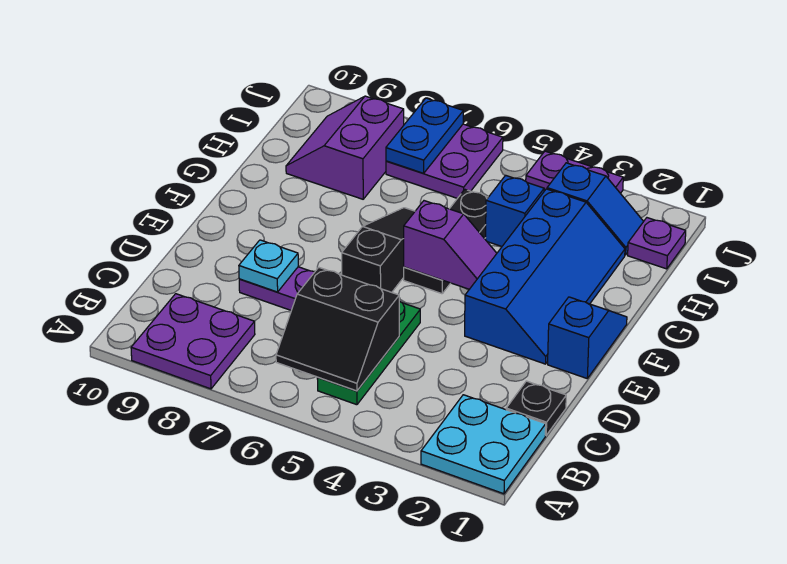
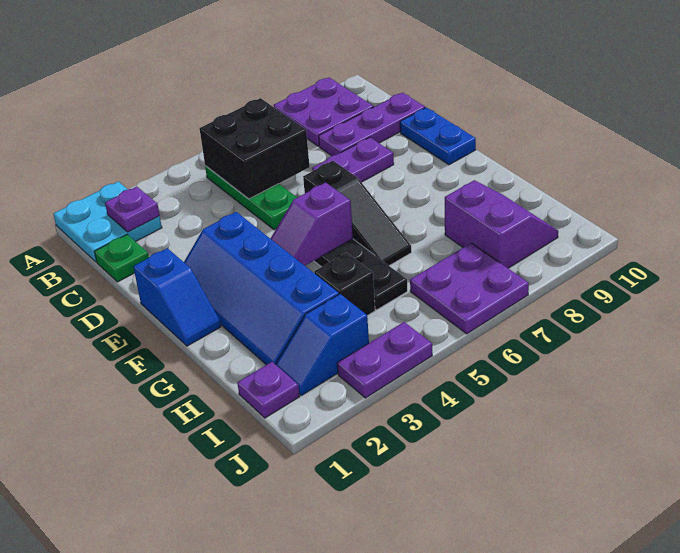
none -> purple plate B2 level 2
black slope B5:C6 level 2 top C -> black brick B5:C6 level 2
black plate C1 level 1 -> green plate C1 level 1
none -> purple plate C8:C10 level 1
cyan plate D8 level 2 -> none
blue brick H4 level 1 -> black brick H4 level 1
blue plate I7:J7 level 2 -> blue plate D10:E10 level 1

